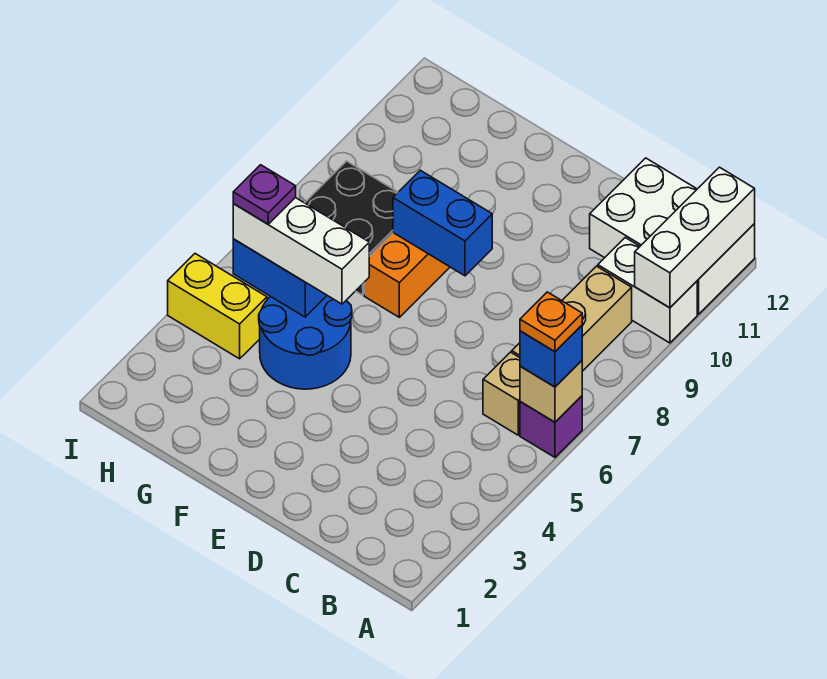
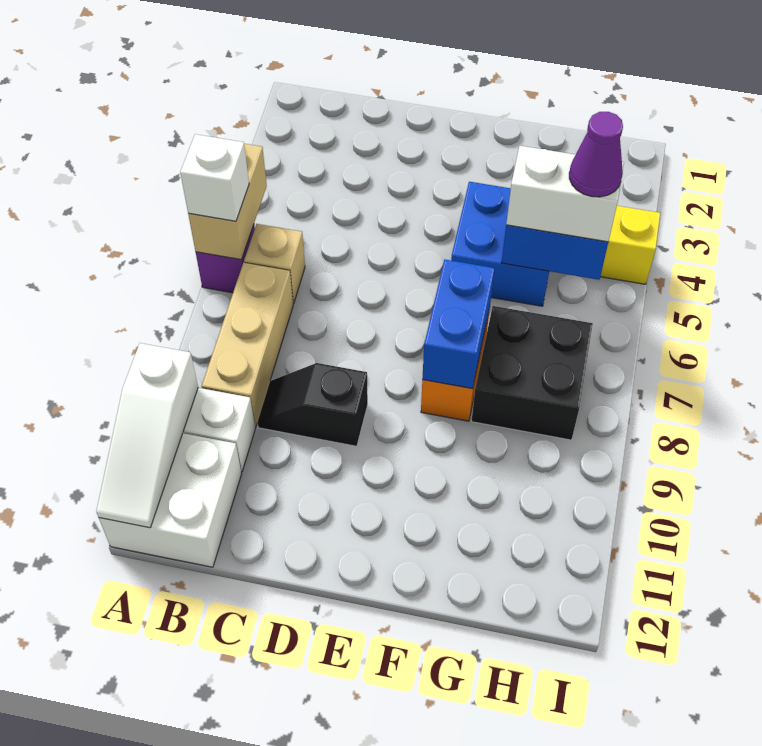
tan brick A6 level 2 -> tan brick A5:A6 level 2
blue brick A6 level 3 -> white brick A6 level 3
orange plate A6 level 4 -> none
white brick A10:A12 level 2 -> white slope A10:A12 level 2 top 10
white brick A11:C12 level 1 -> white brick A11:B12 level 1
none -> black slope C9:D9 level 1 top D
blue brick E8:F8 level 2 -> blue brick F7:F8 level 2
blue round brick F4:G5 level 1 -> blue brick F4:G5 level 1
white brick F5:H5 level 3 -> white brick G5:H5 level 3
purple plate H5 level 4 -> purple cone H5 level 4

